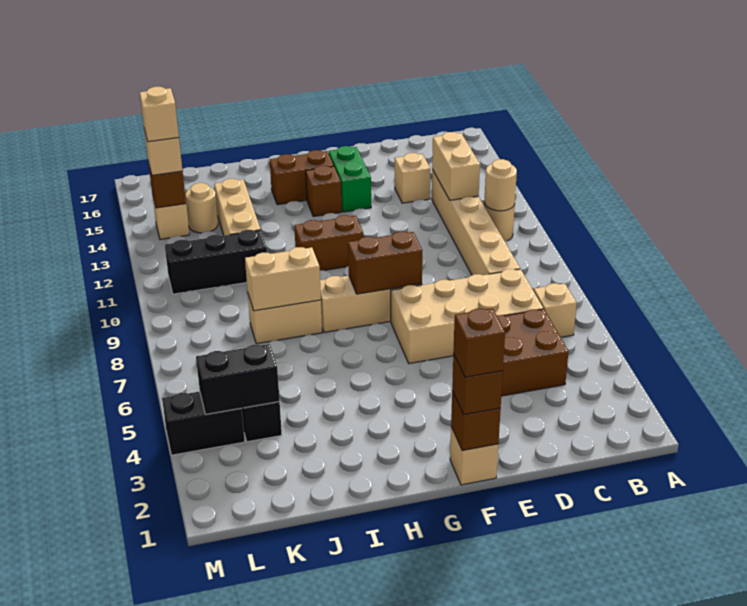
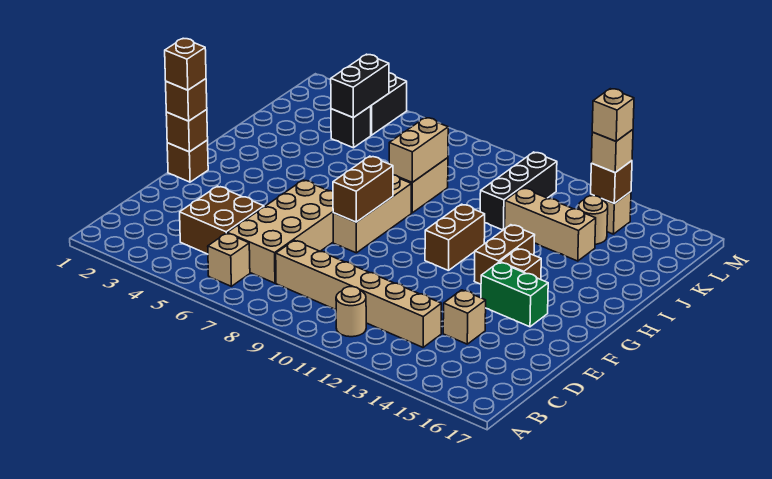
tan round brick B11 level 2 -> none
tan brick C12:C13 level 2 -> none
tan brick F1 level 1 -> brown brick F1 level 1
brown brick G15:H15 level 1 -> brown brick G13:H13 level 1

